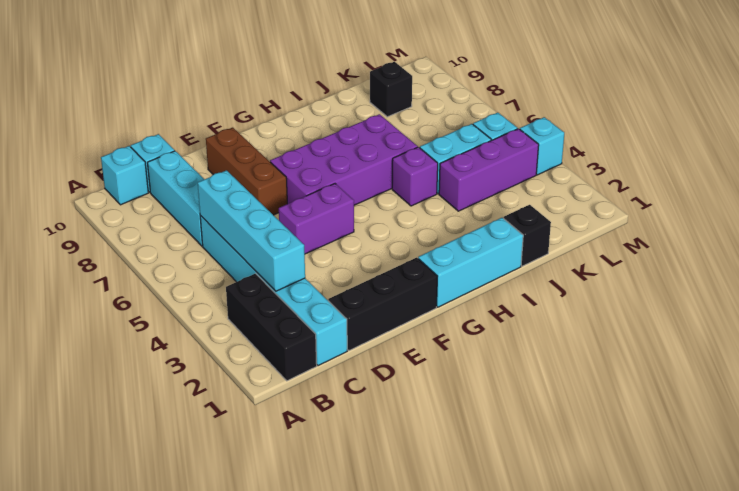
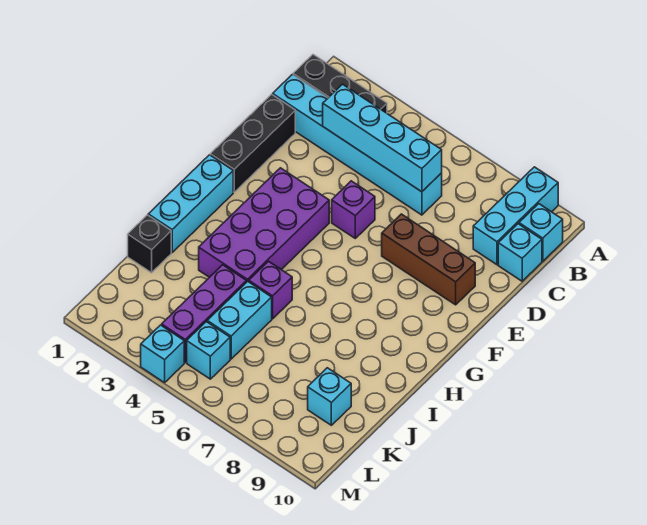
cyan brick C7:C9 level 1 -> cyan brick A9:C9 level 1
purple brick E5:F5 level 1 -> purple brick E5 level 1
purple brick F6:I7 level 1 -> purple brick F3:I4 level 1
black brick K9 level 1 -> cyan brick K9 level 1

